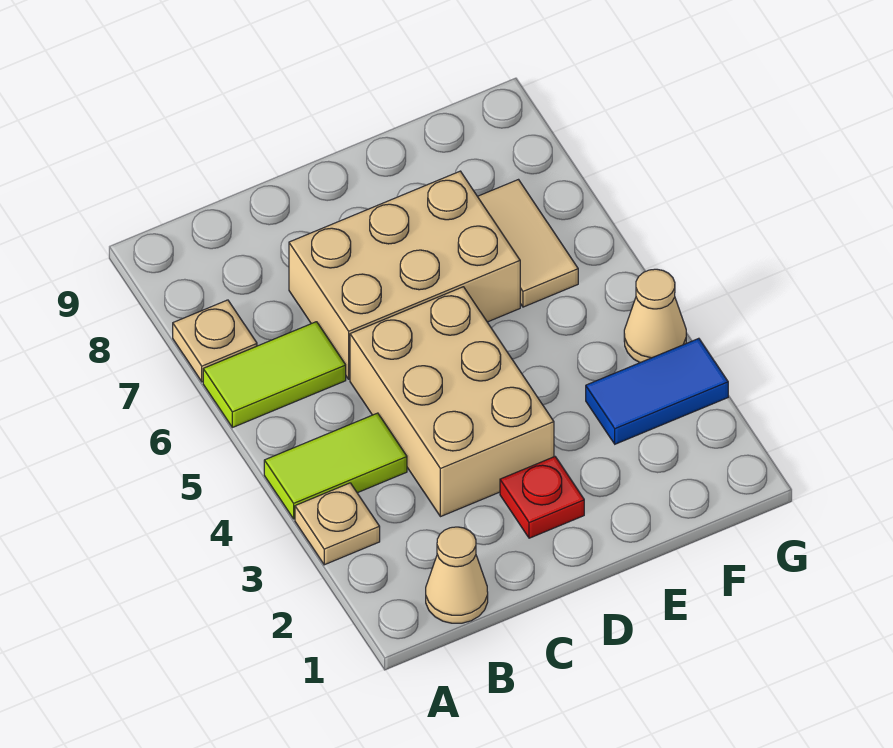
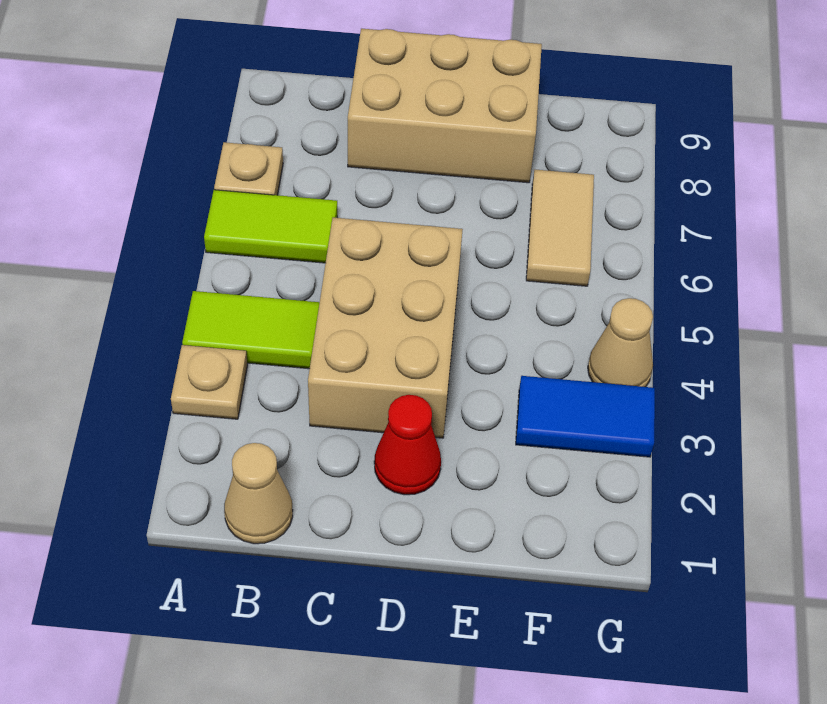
tan brick C6:E7 level 1 -> tan brick C8:E9 level 1
red plate D2 level 1 -> red cone D2 level 1

